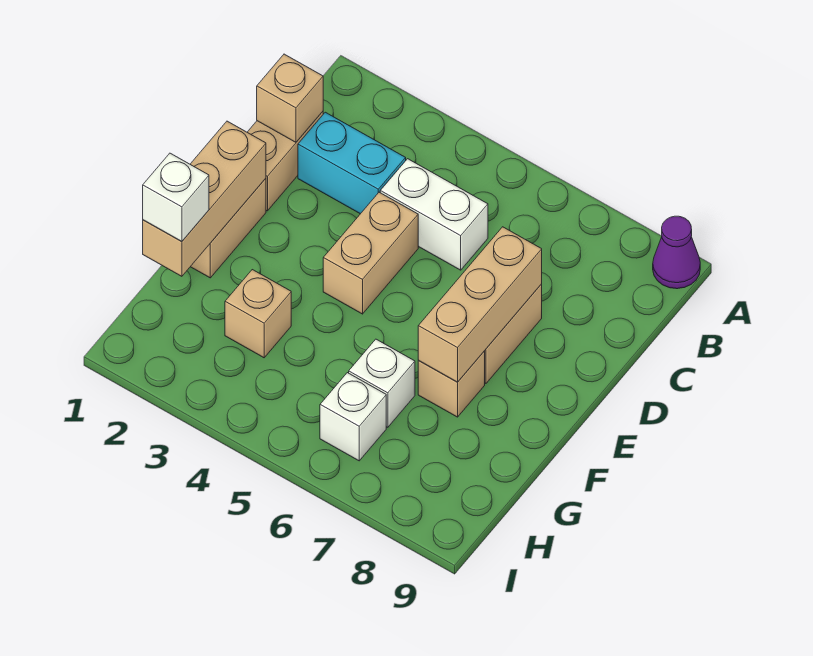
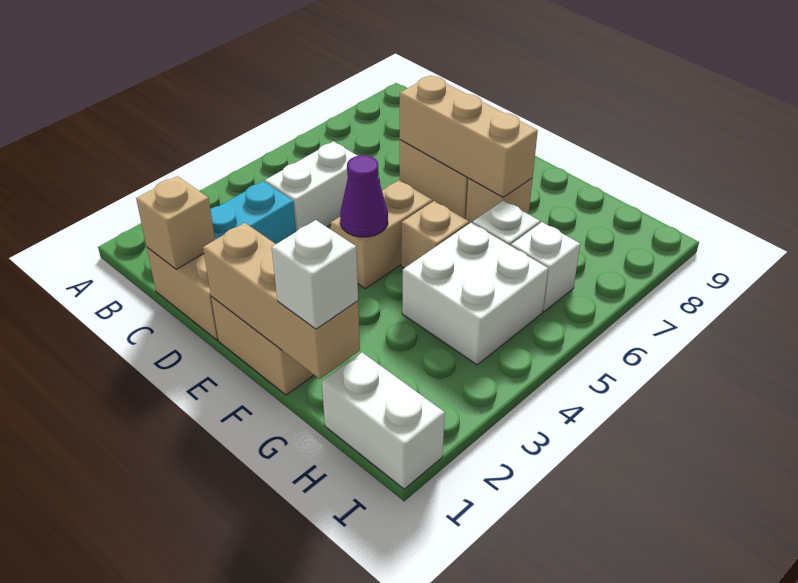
purple cone A9 level 1 -> purple cone E4 level 2
tan brick D4:E4 level 1 -> tan brick E4:E5 level 1
tan brick G3 level 1 -> tan brick F5 level 1
none -> white brick G4:H5 level 1
none -> white brick H1:I1 level 1

